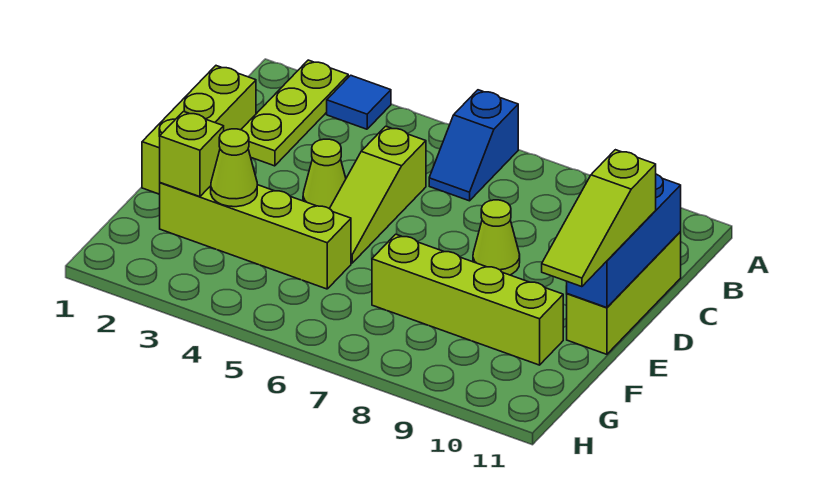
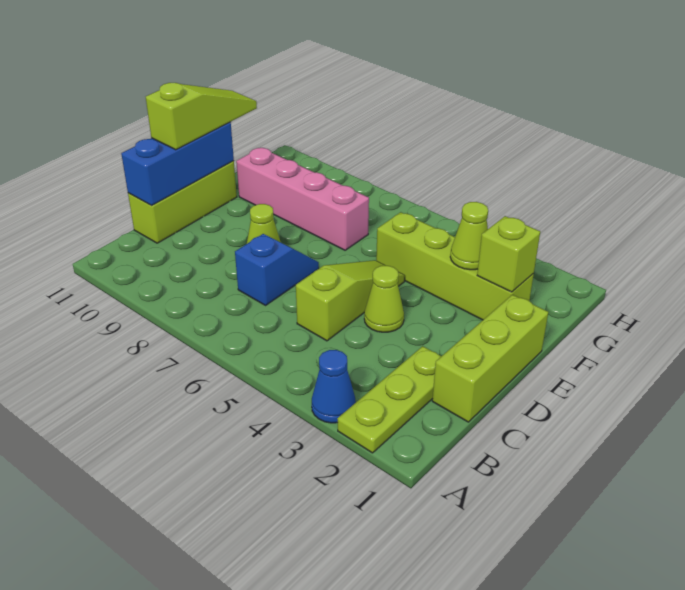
blue tile A3 level 1 -> blue cone A3 level 1
blue slope A6:B6 level 1 top A -> blue slope C7:D7 level 1 top C
lime brick F7:F10 level 1 -> pink brick F7:F10 level 1

